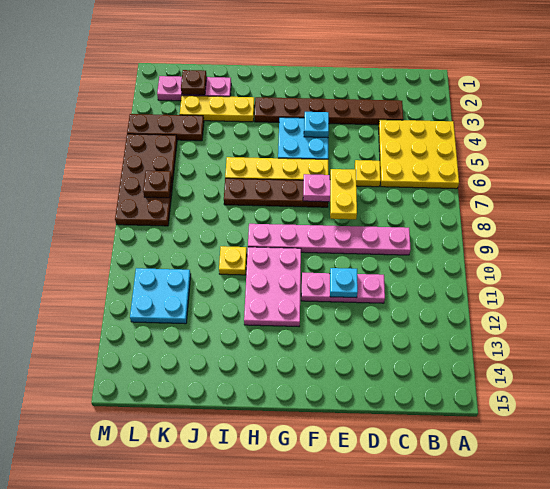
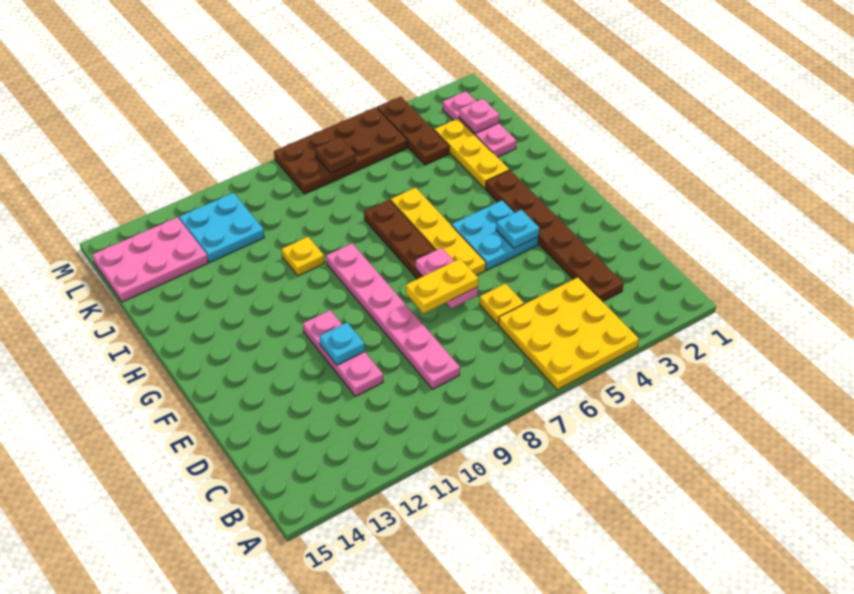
pink plate G10:H12 level 1 -> pink plate K13:L15 level 1
brown plate K2 level 2 -> pink plate K2 level 2

